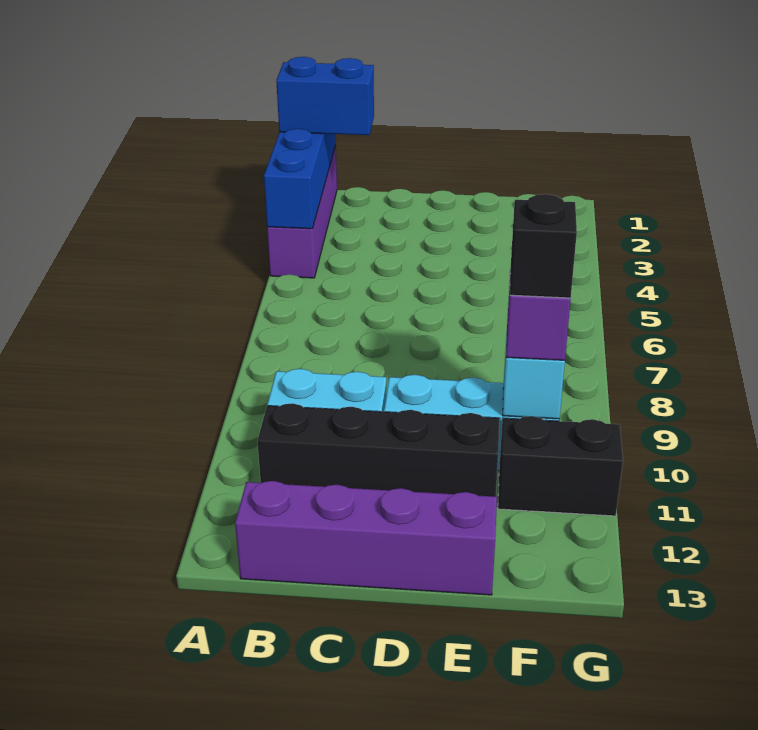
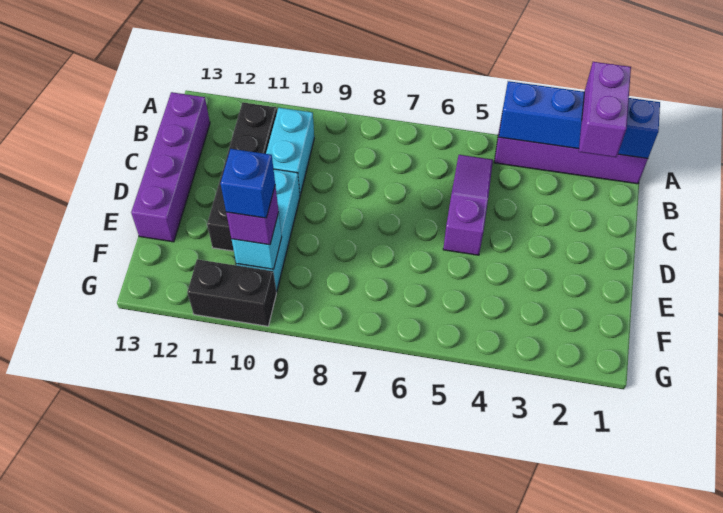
blue brick A2:B2 level 3 -> purple brick A2:B2 level 3
none -> purple slope B5:D5 level 1 top D
black brick F10 level 4 -> blue brick F10 level 4
black brick F11:G11 level 1 -> black brick G10:G11 level 1

